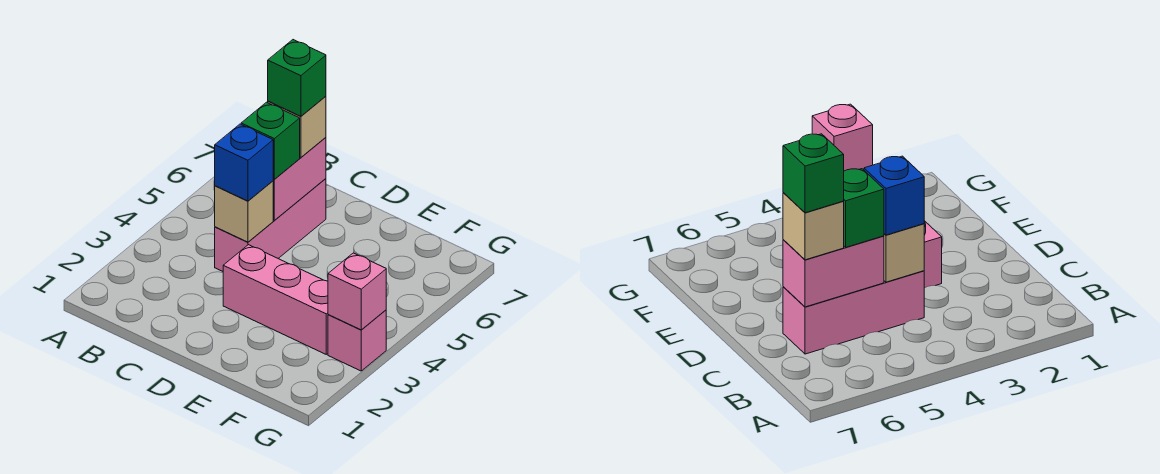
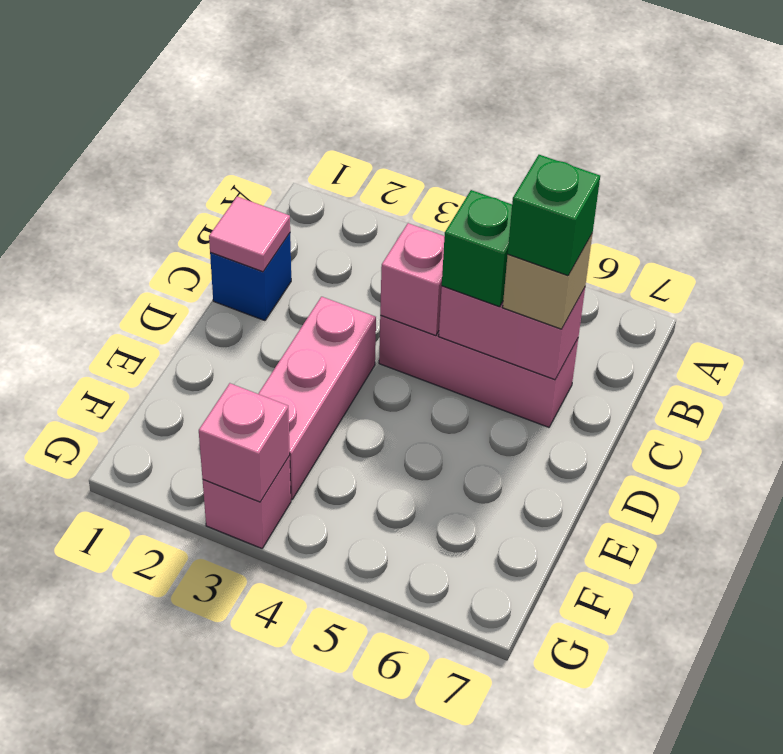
none -> pink tile C1 level 2
tan brick C4 level 2 -> pink brick C4 level 2
blue brick C4 level 3 -> blue brick C1 level 1

